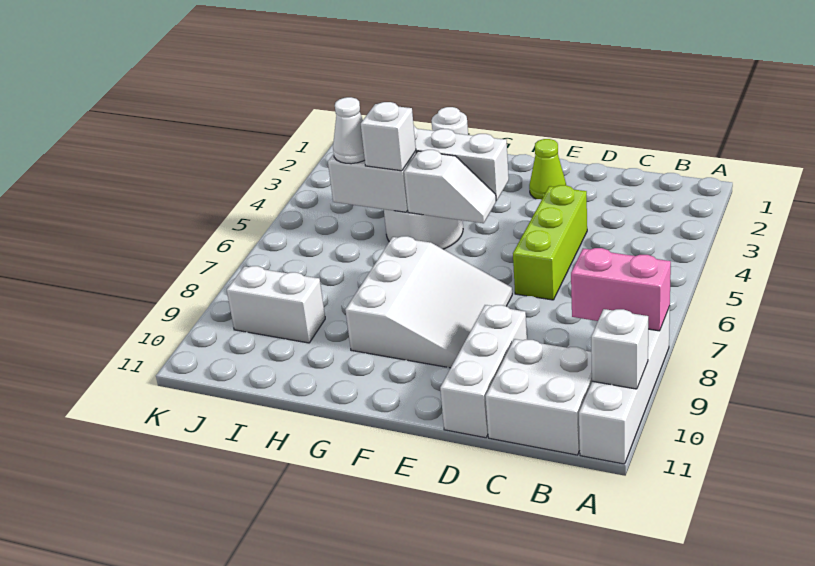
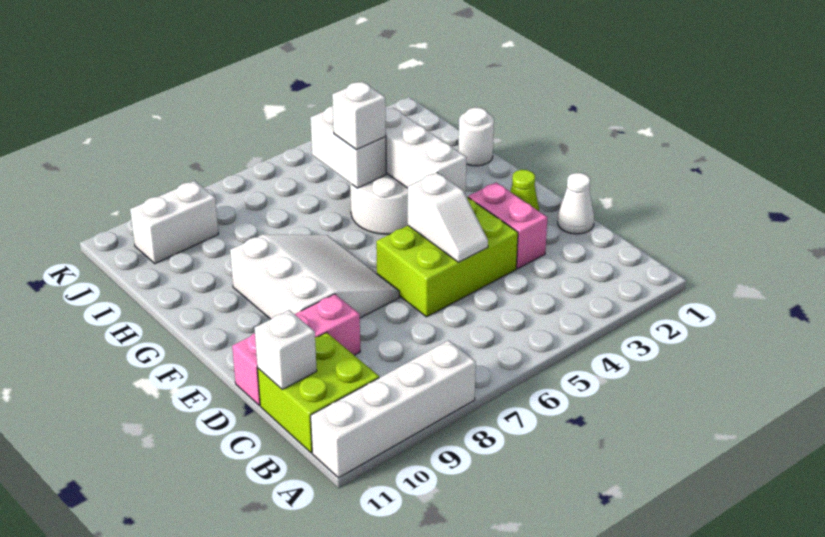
pink brick A8:B8 level 2 -> pink brick D3:E3 level 1
white brick A10 level 2 -> white brick C11 level 2
white brick B10:C11 level 1 -> lime brick B10:C11 level 1
lime brick D4:D6 level 1 -> lime brick D4:E6 level 1
white brick D9:D11 level 1 -> pink brick D9:D11 level 1
white slope E7:G9 level 1 top G -> white slope E7:G9 level 1 top 9
white slope F5:G5 level 2 top G -> white slope D5:E5 level 2 top E
white cone I5 level 3 -> white cone D1 level 1
white brick I9:J9 level 1 -> white brick J9:J10 level 1

